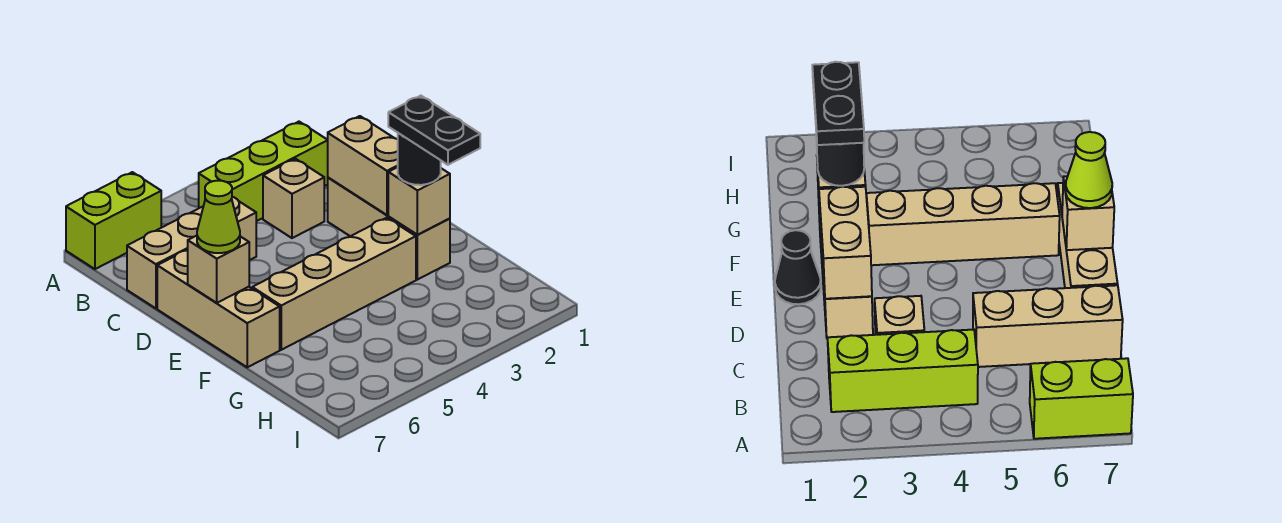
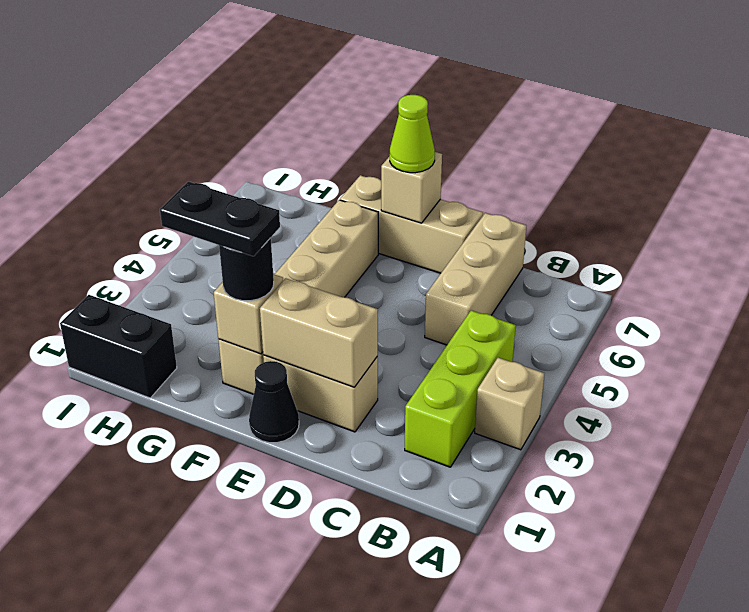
lime brick A6:A7 level 1 -> none
tan brick C3 level 1 -> tan brick A3 level 1
none -> black brick H1:I1 level 1

